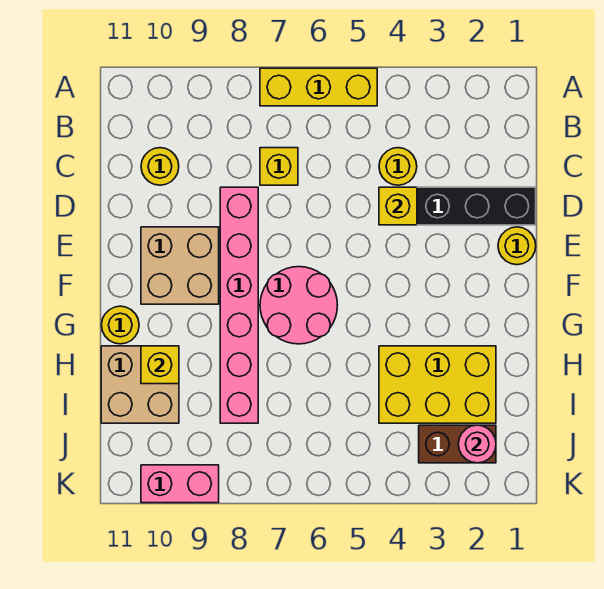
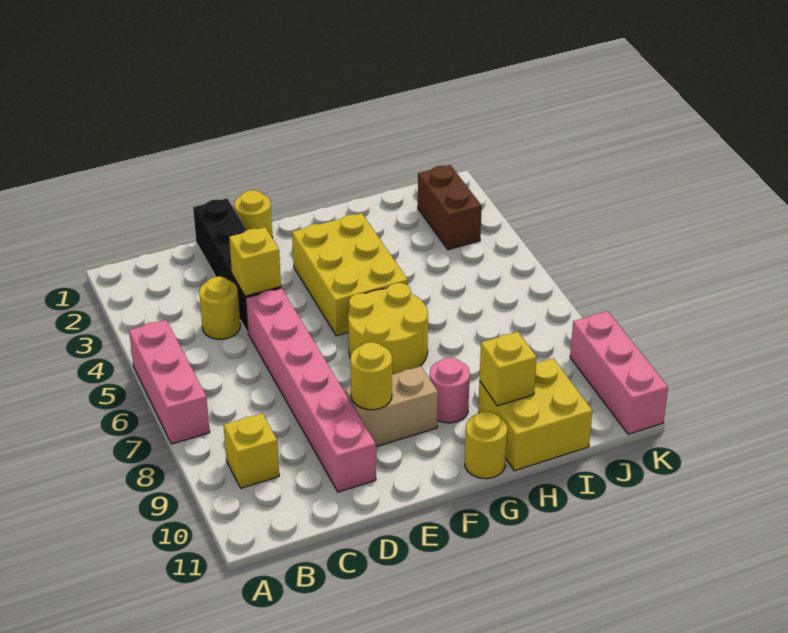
yellow brick A5:A7 level 1 -> pink brick A5:A7 level 1
yellow brick C7 level 1 -> yellow brick B9 level 1
yellow round brick C10 level 1 -> yellow round brick E9 level 2
pink brick D8:I8 level 1 -> pink brick D5:D10 level 1
tan brick E9:F10 level 1 -> tan brick E9:F9 level 1
pink round brick F6:G7 level 1 -> yellow round brick F6:G7 level 1
yellow brick H2:I4 level 1 -> yellow brick F3:G5 level 1
tan brick H10:I11 level 1 -> yellow brick H10:I11 level 1
pink round brick J2 level 2 -> pink round brick G9 level 1
pink brick K9:K10 level 1 -> pink brick K9:K11 level 1

